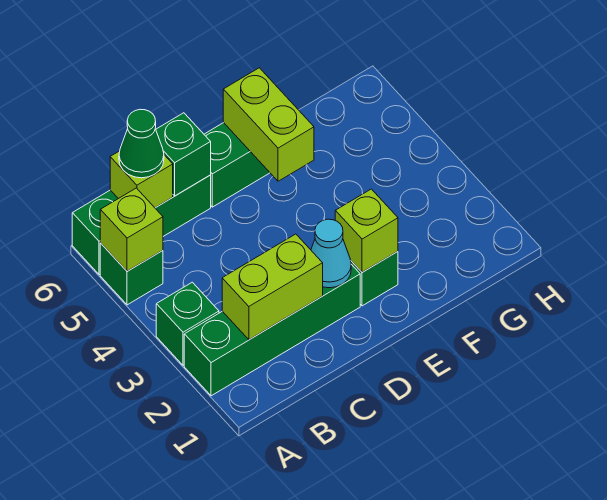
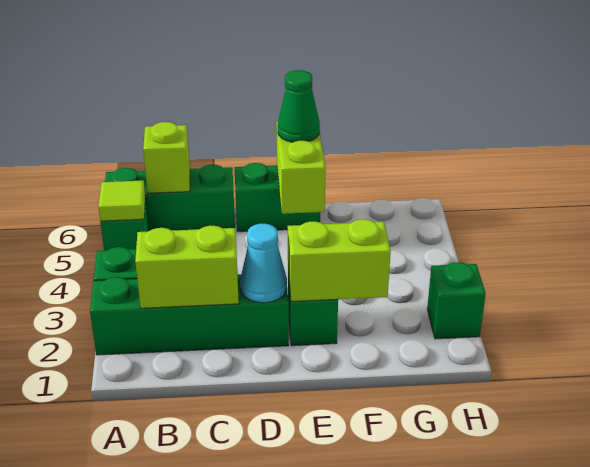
lime brick A5 level 2 -> lime tile A5 level 2
green cone B6 level 3 -> green cone E6 level 3
green brick C6 level 2 -> green brick H2 level 1
lime brick E2 level 2 -> lime brick E2:F2 level 2

